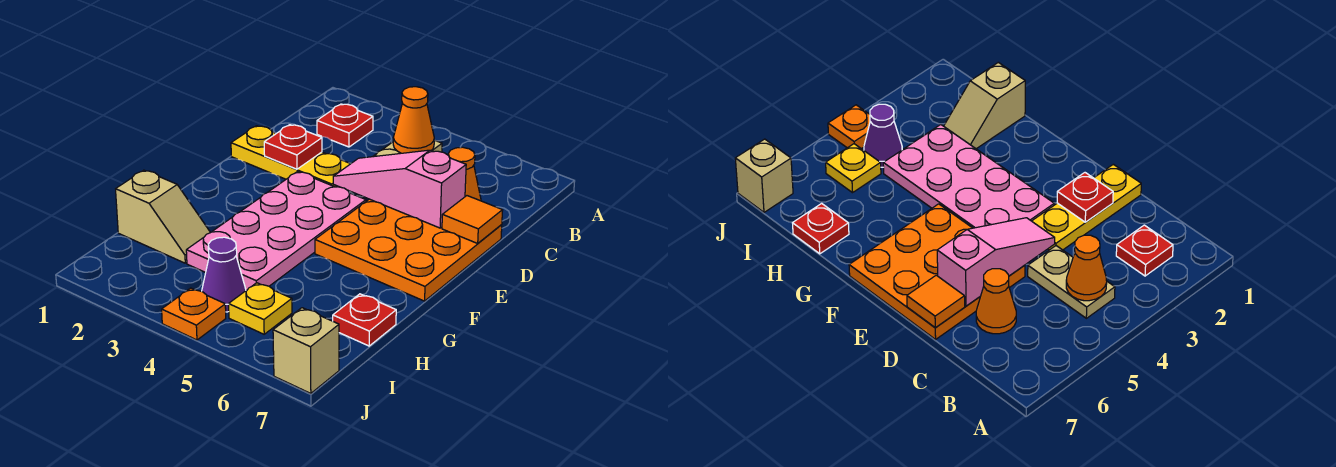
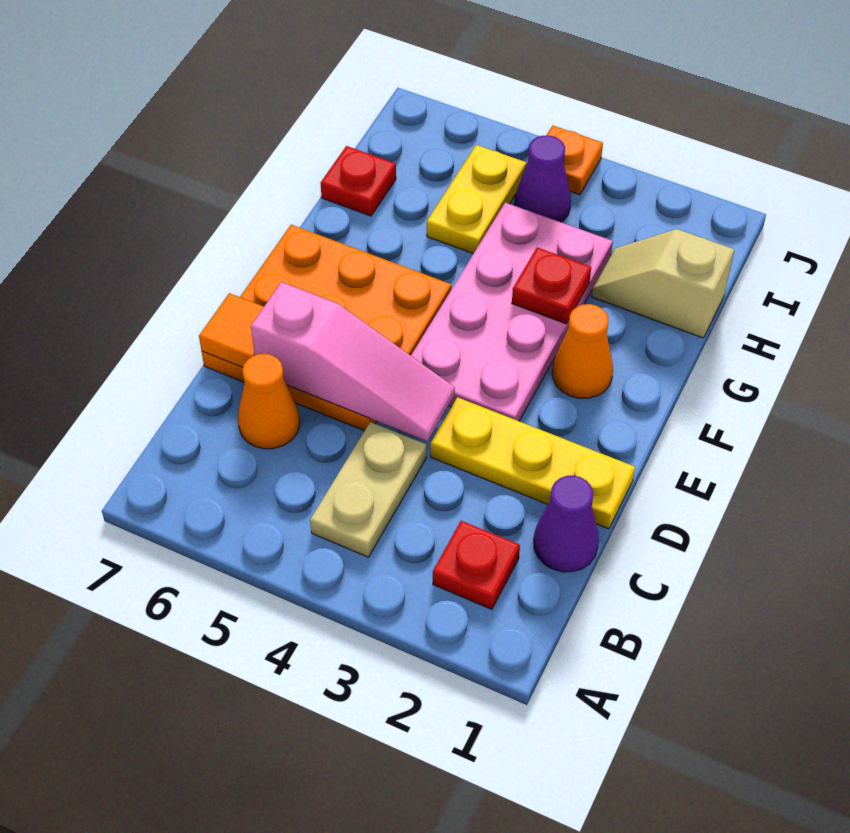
orange cone B4 level 2 -> orange cone F2 level 1
none -> purple cone C1 level 1
red plate D2 level 2 -> red plate G3 level 2
yellow plate I5 level 1 -> yellow plate H5:I5 level 1
tan brick J7 level 1 -> none

